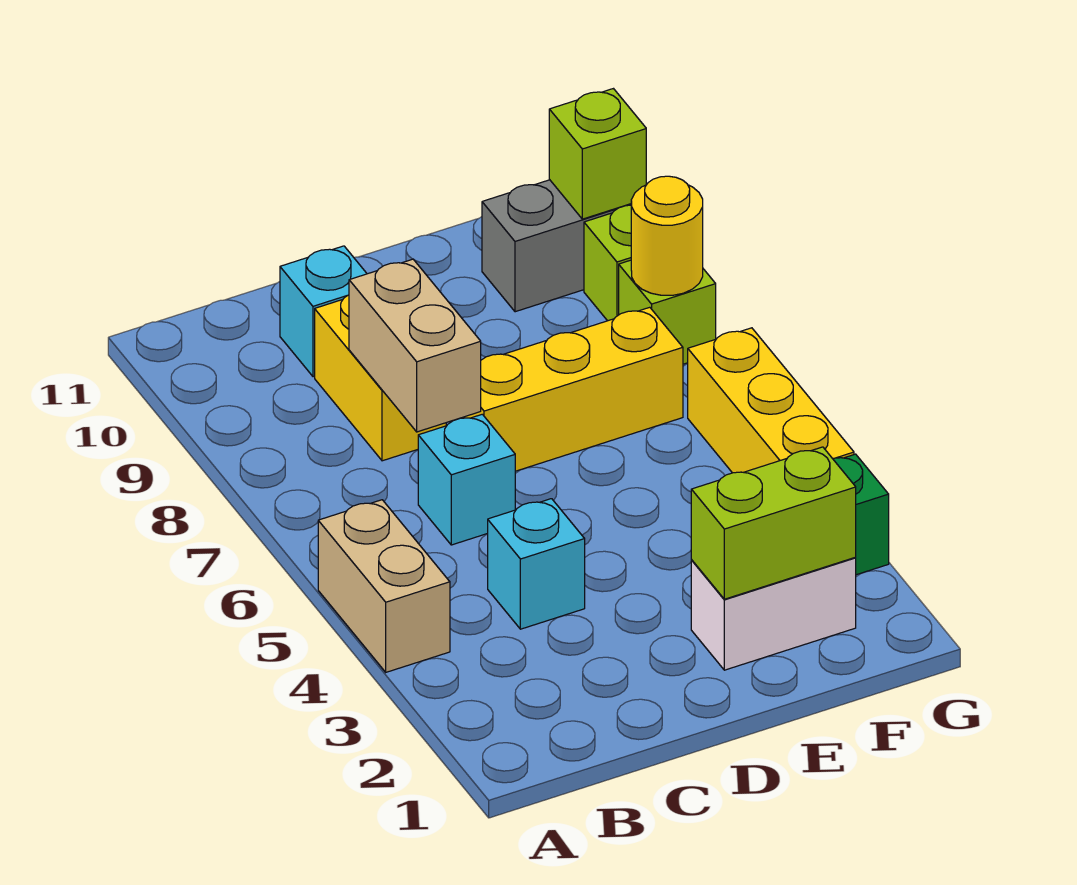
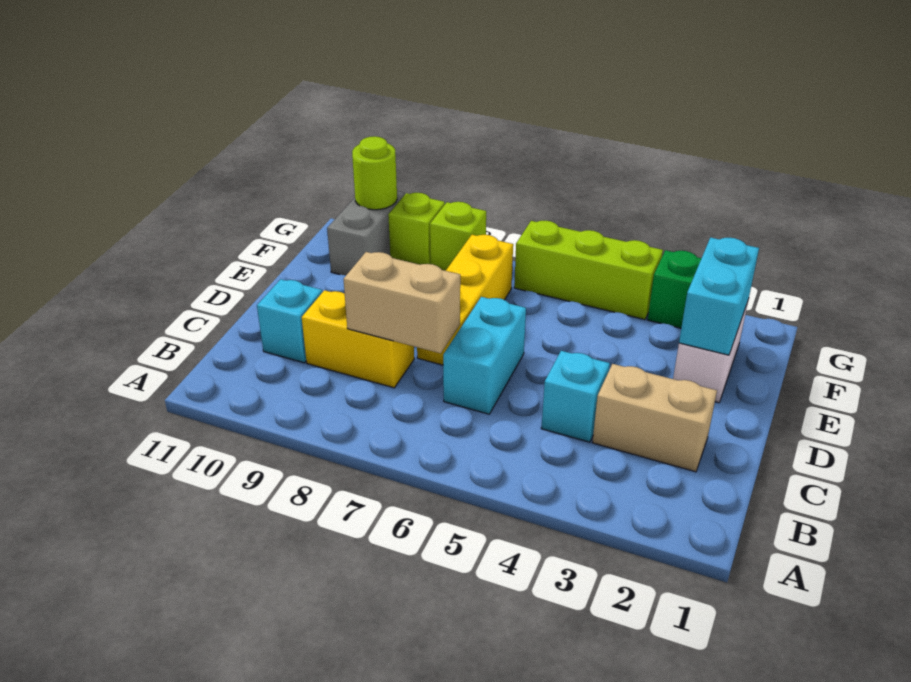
tan brick A4:A5 level 1 -> tan brick C2:C3 level 1
cyan brick C6 level 1 -> cyan brick C6:D6 level 1
lime brick E2:F2 level 2 -> cyan brick E2:F2 level 2
yellow brick G4:G6 level 1 -> lime brick G4:G6 level 1
yellow round brick G8 level 2 -> none
lime brick G10 level 2 -> lime round brick G10 level 2

